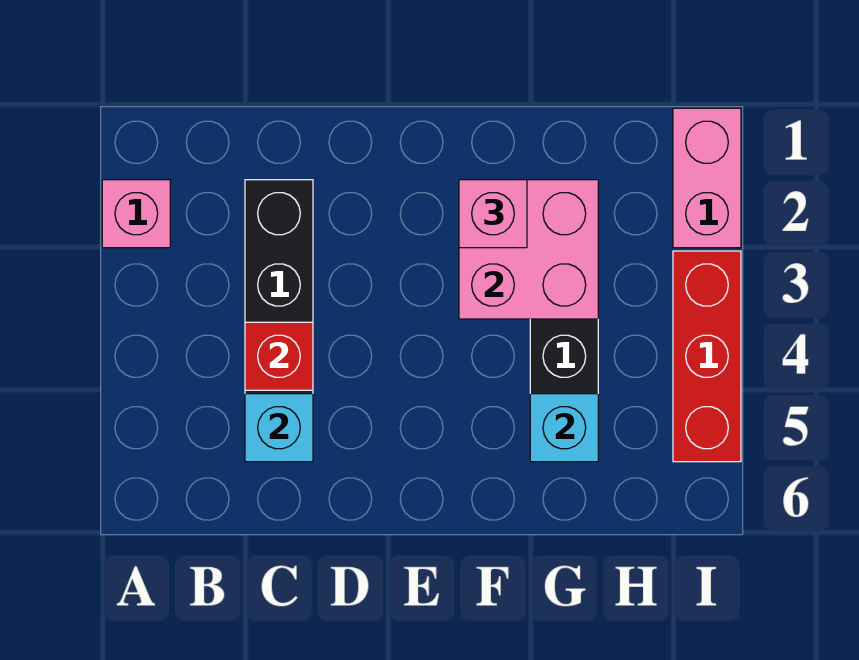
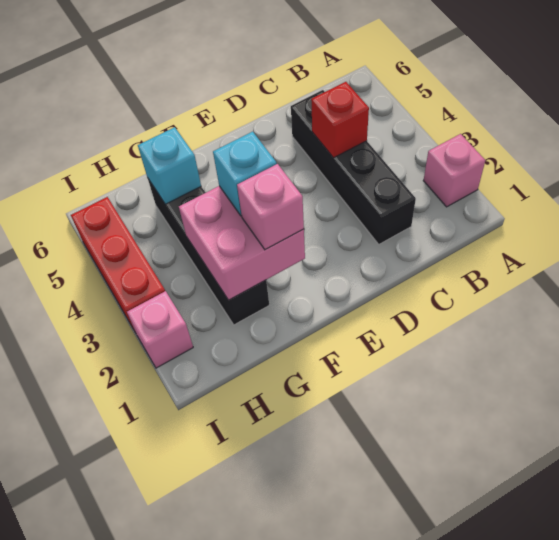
cyan brick C5 level 2 -> cyan brick F3 level 3
pink brick I1:I2 level 1 -> pink brick I2 level 1

